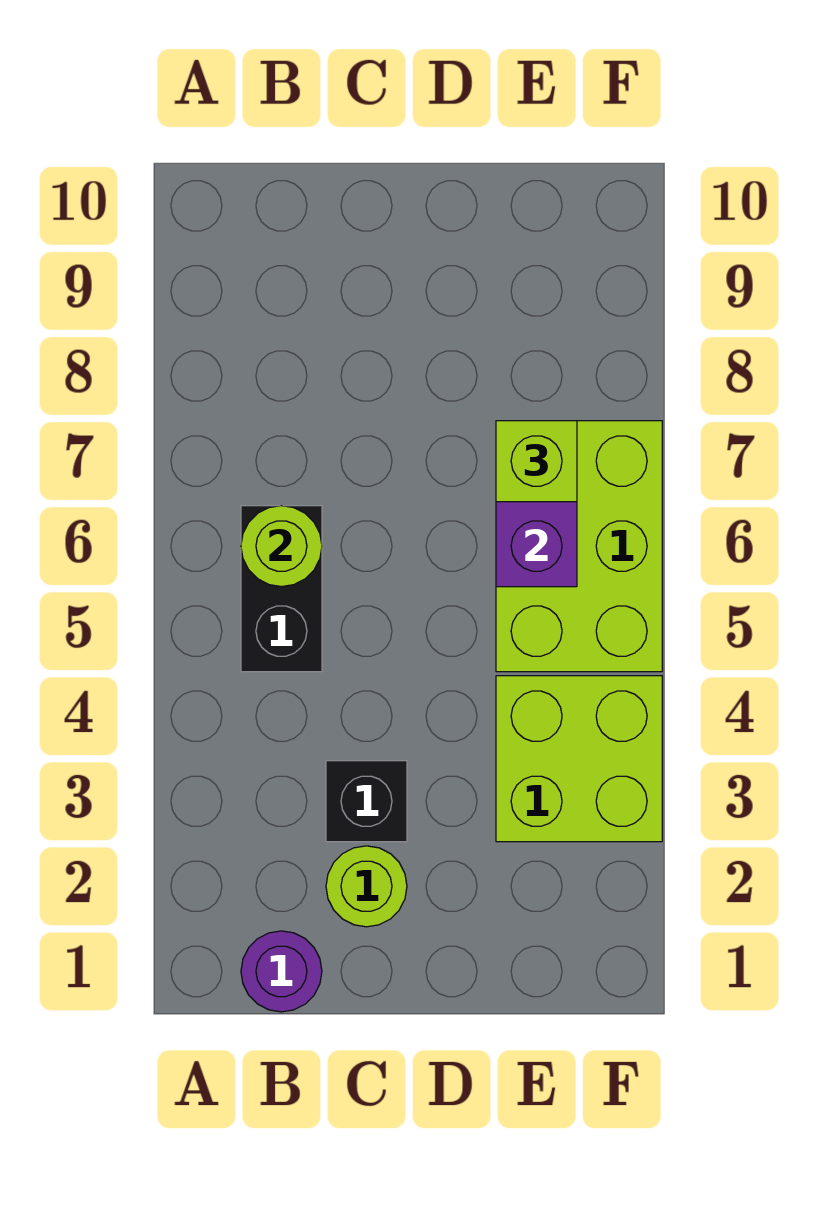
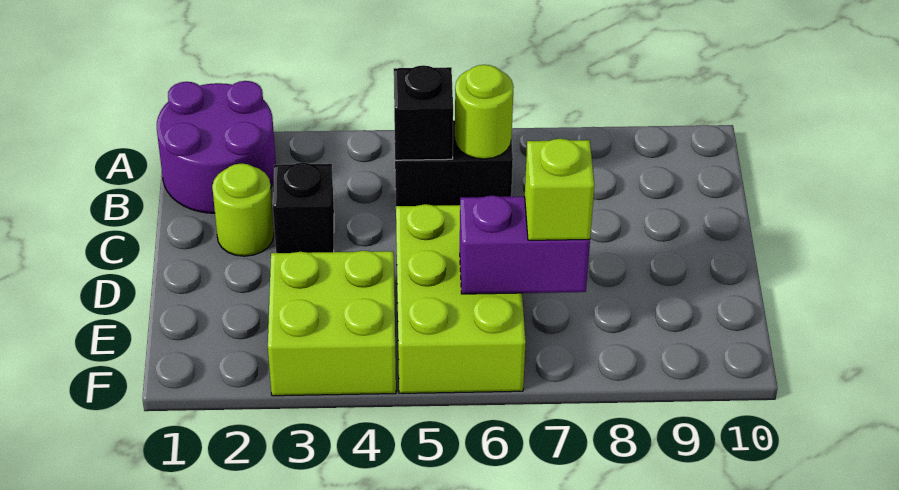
purple round brick B1 level 1 -> purple round brick A1:B2 level 1
none -> black brick B5 level 2
lime brick E5:F7 level 1 -> lime brick D5:F6 level 1

